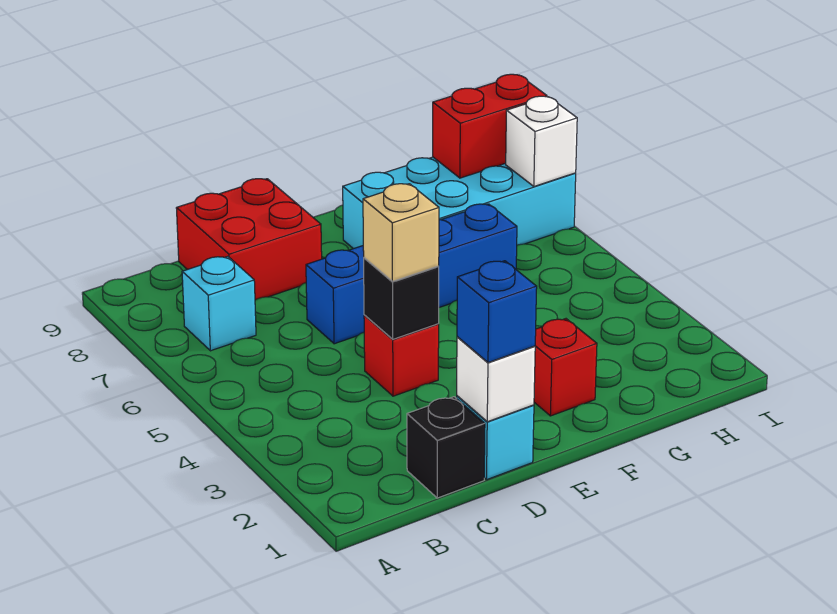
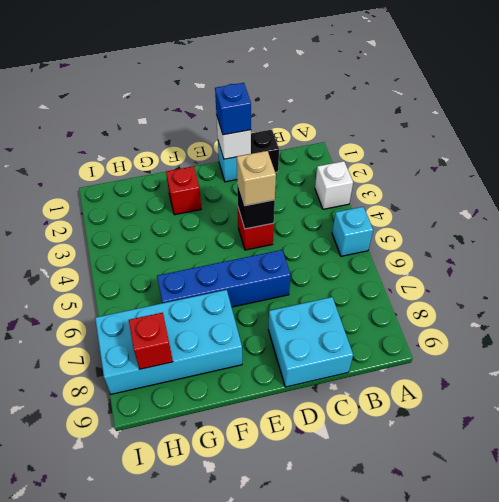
cyan brick B7 level 1 -> cyan brick A5 level 1
red brick C8:D9 level 1 -> cyan brick C8:D9 level 1
red brick H8:I8 level 2 -> red brick H8 level 2
white brick I7 level 2 -> white brick A3 level 1

